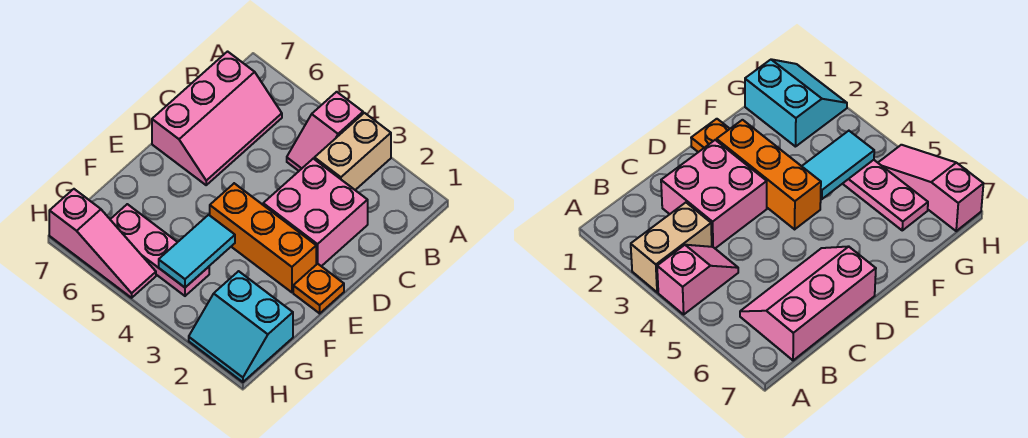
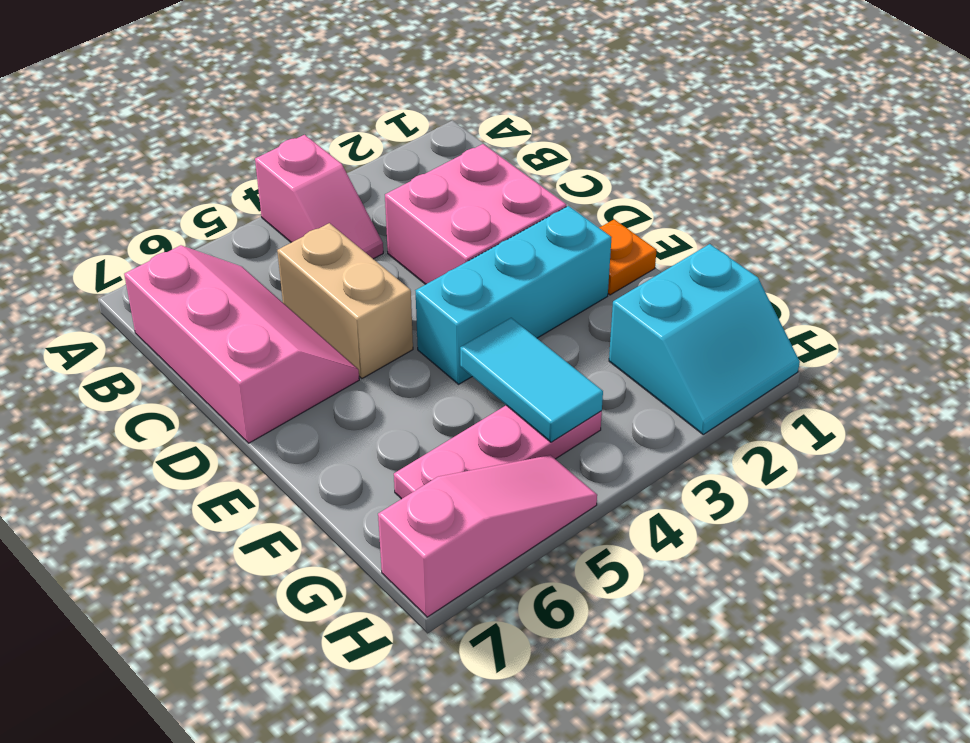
tan brick A3:B3 level 1 -> tan brick C5:D5 level 1
orange brick E2:E4 level 1 -> cyan brick E2:E4 level 1

